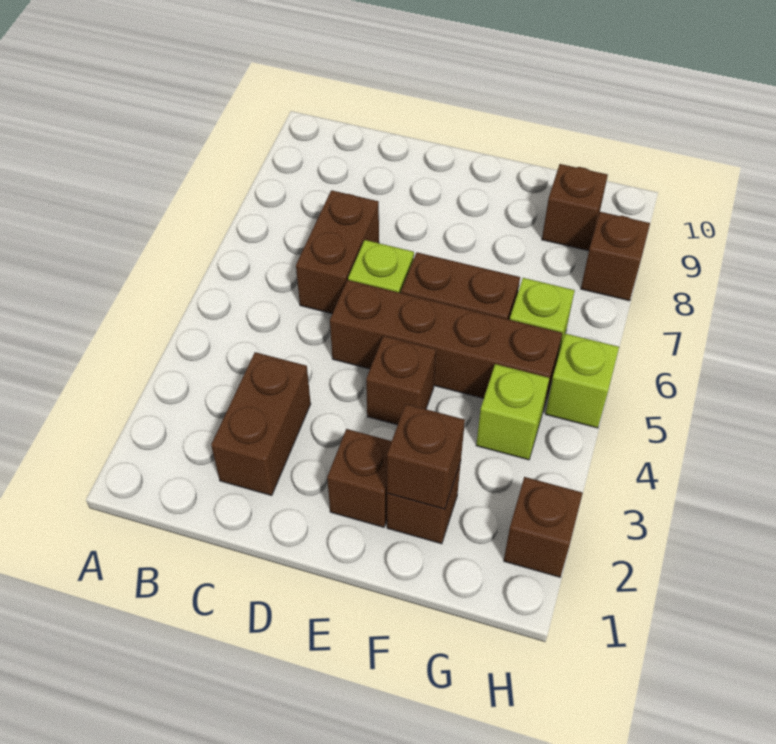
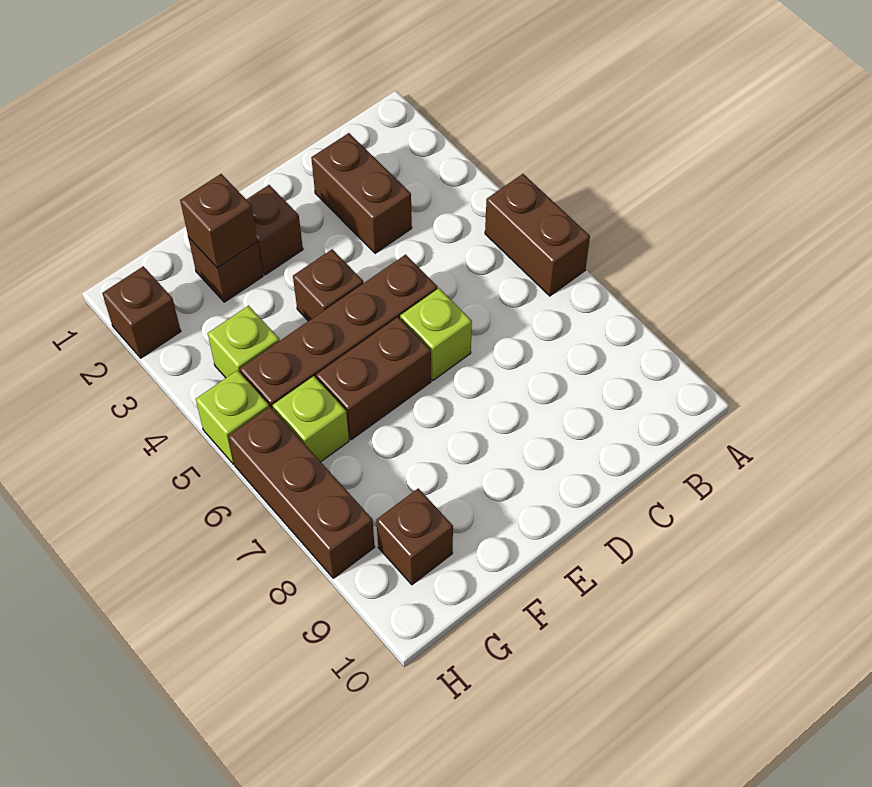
brown brick C6:C7 level 1 -> brown brick A5:A6 level 1
brown brick H8 level 1 -> brown brick H6:H8 level 1

